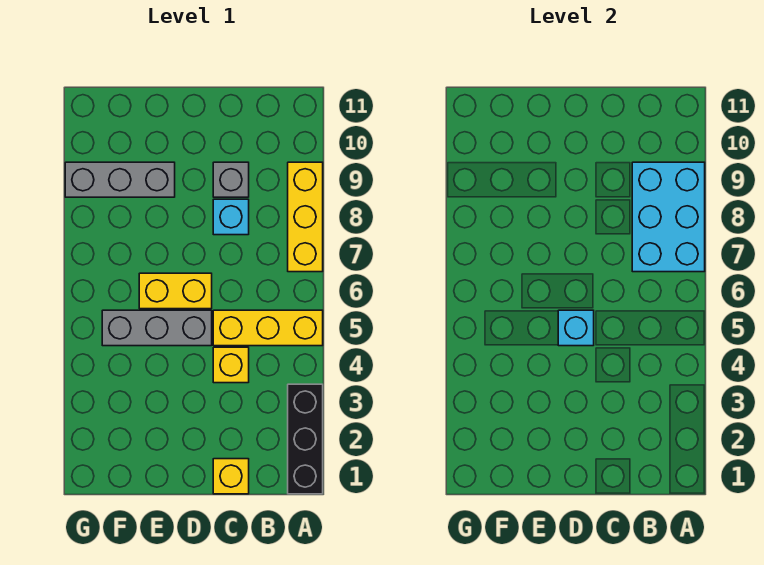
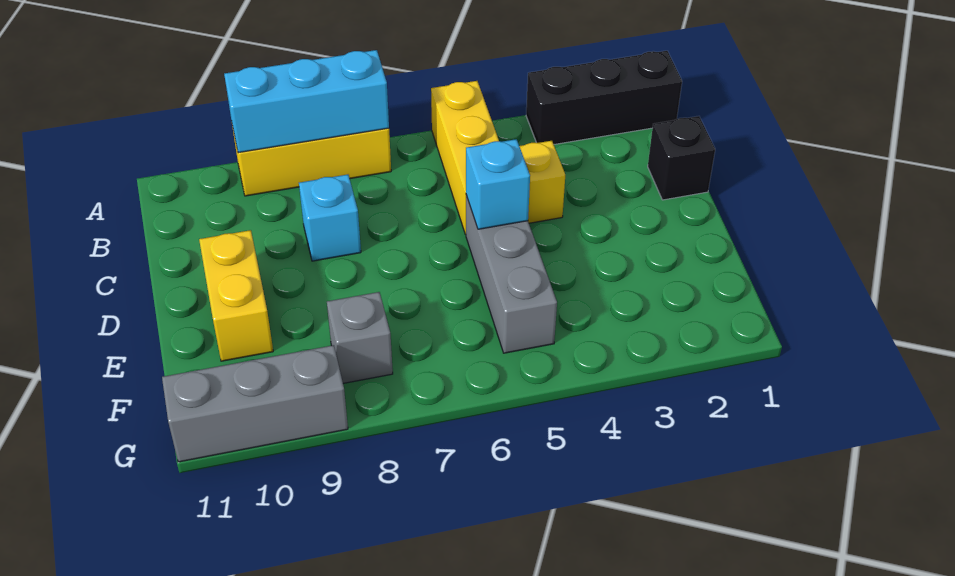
cyan brick A7:B9 level 2 -> cyan brick A7:A9 level 2
yellow brick C1 level 1 -> black brick C1 level 1
grey brick C9 level 1 -> grey brick F8 level 1
yellow brick D6:E6 level 1 -> yellow brick D10:E10 level 1
grey brick E9:G9 level 1 -> grey brick G9:G11 level 1

